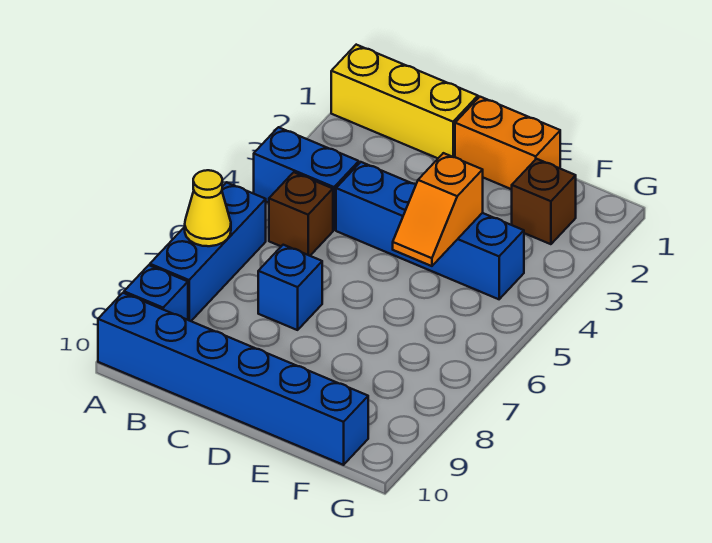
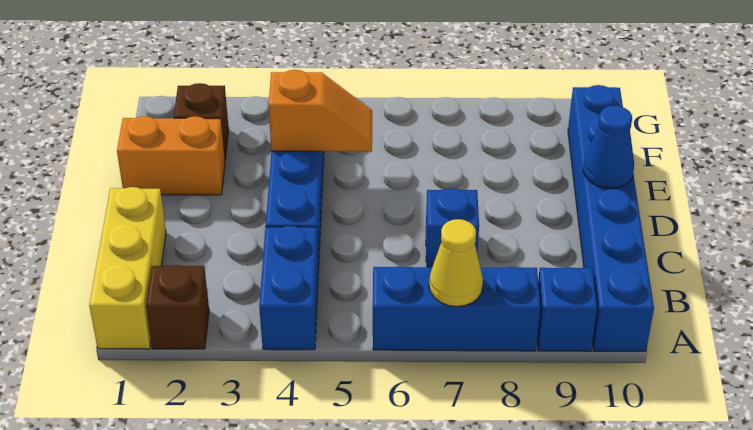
brown brick B5 level 1 -> brown brick A2 level 1
orange brick D1:E1 level 1 -> orange brick E1:E2 level 1
none -> blue cone D10 level 2

